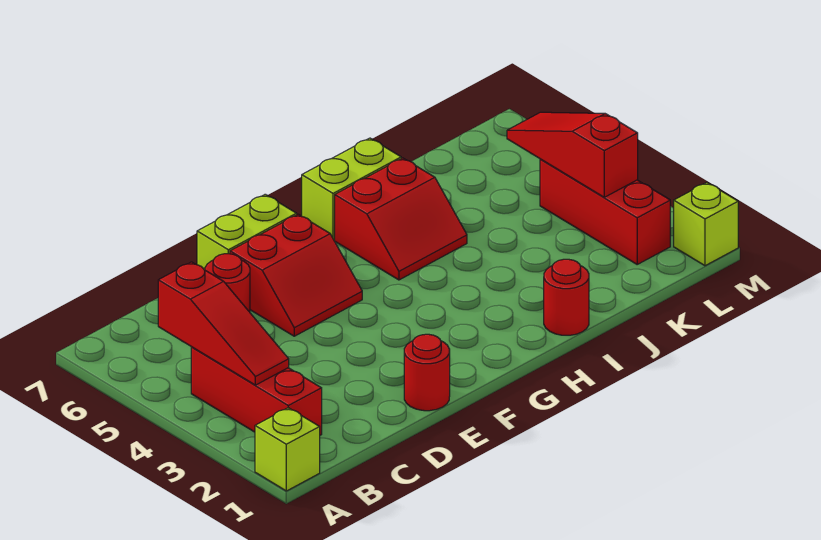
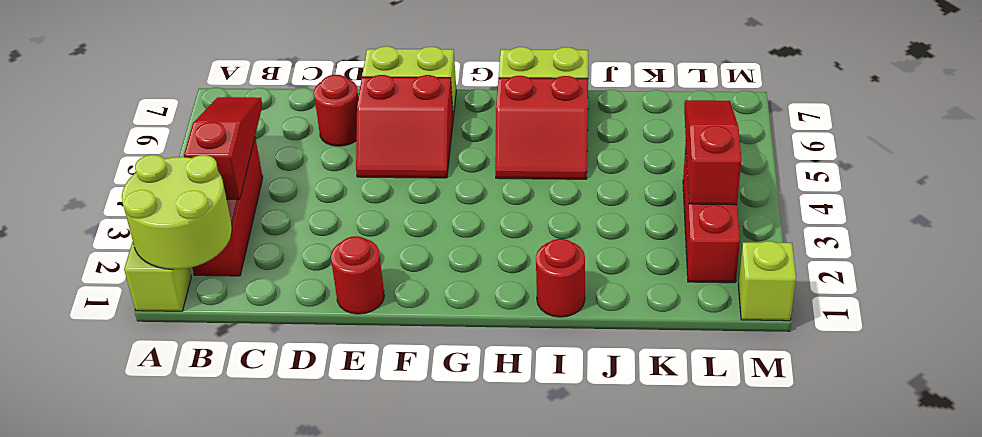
none -> lime round brick A1:B2 level 2
red slope B3:B5 level 2 top 5 -> red slope B3:B5 level 2 top 3

